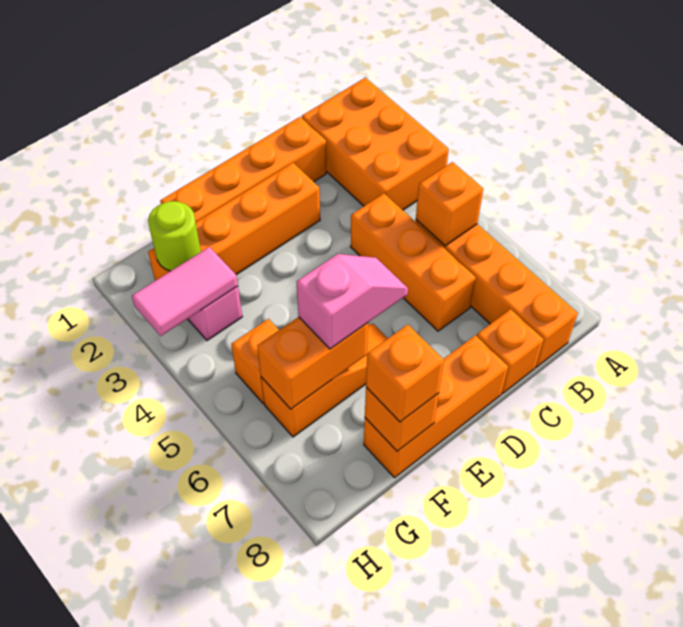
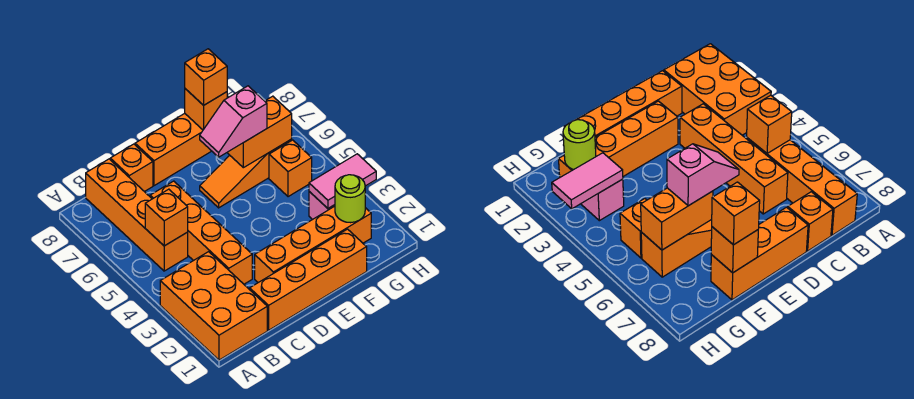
orange brick C4:C6 level 1 -> orange brick C3:C6 level 1

